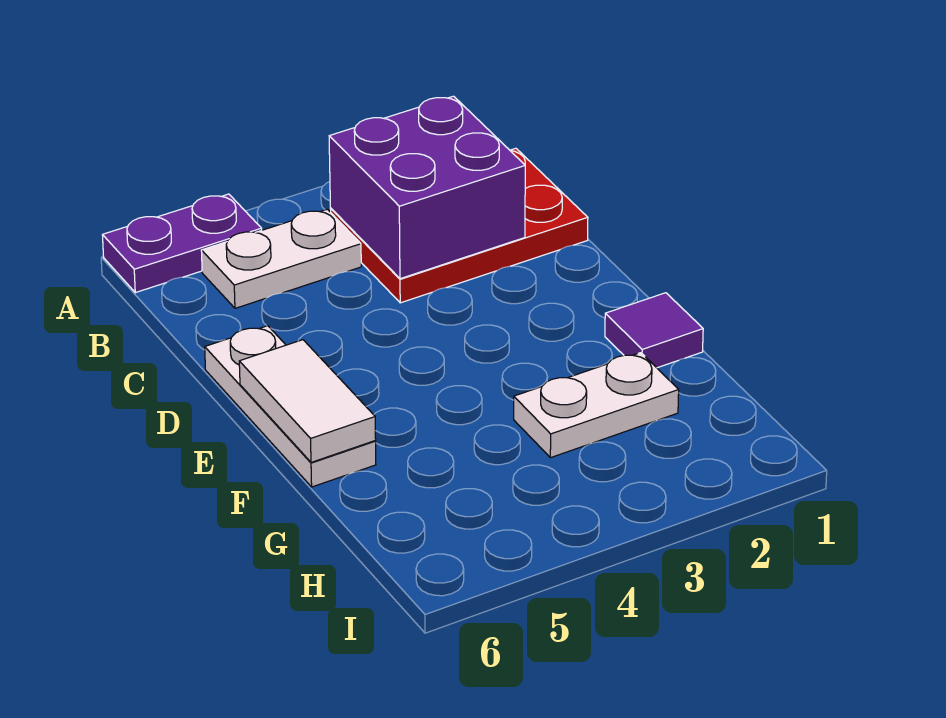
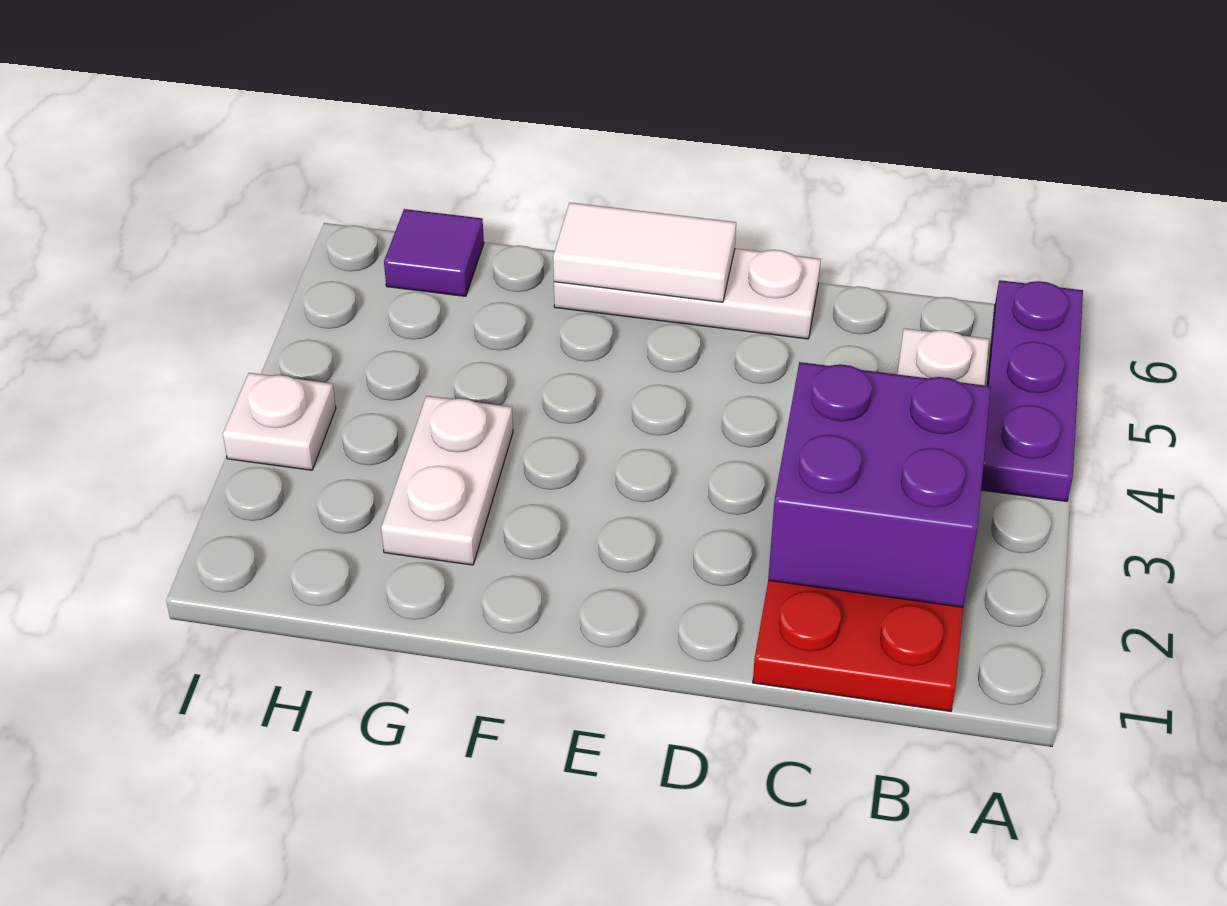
purple plate A5:A6 level 1 -> purple plate A4:A6 level 1
purple tile F1 level 1 -> purple tile H6 level 1
none -> white plate I3 level 1

